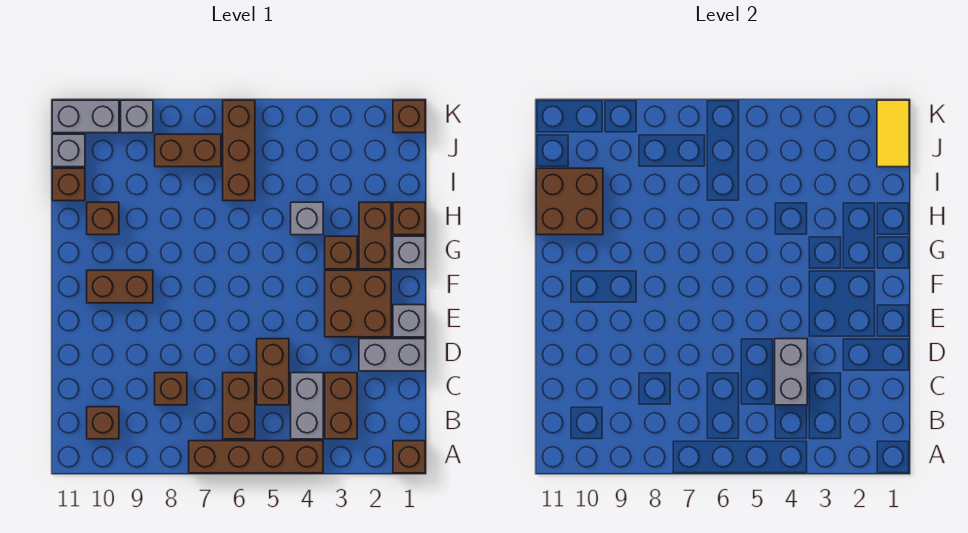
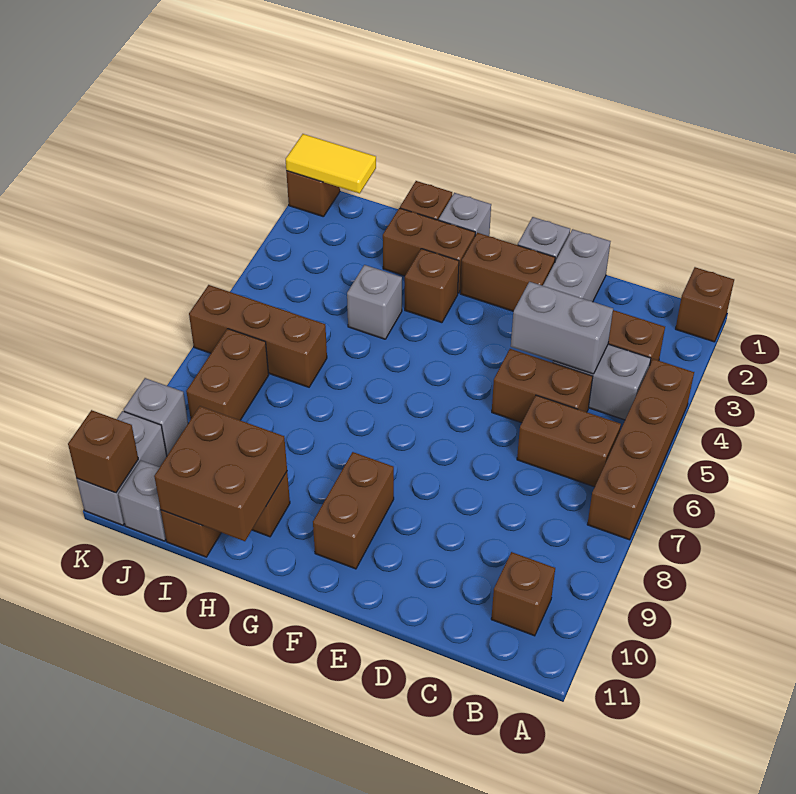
brown brick C8 level 1 -> brown brick K11 level 2
brown brick E2:F3 level 1 -> brown brick E2:F2 level 1

